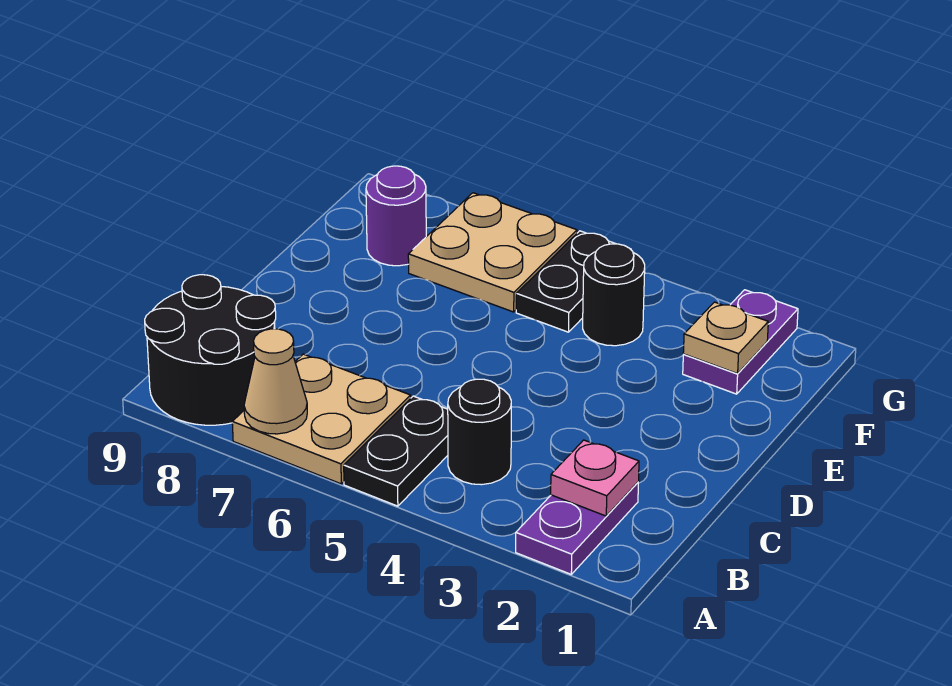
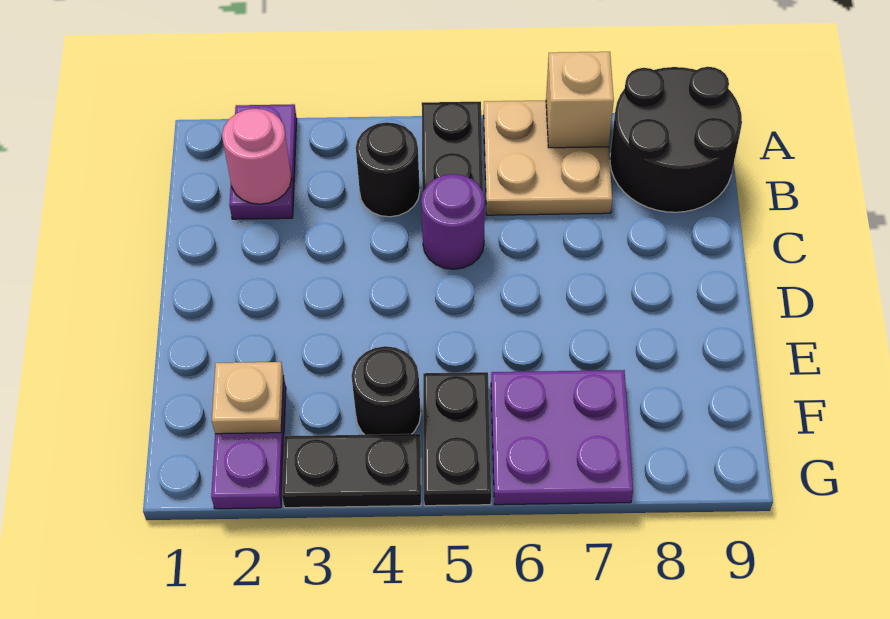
tan cone A7 level 2 -> tan brick A7 level 2
pink plate B2 level 2 -> pink round brick B2 level 2
tan plate F6:G7 level 1 -> purple plate F6:G7 level 1
purple round brick F8 level 1 -> purple round brick C5 level 1
none -> black plate G3:G4 level 1

